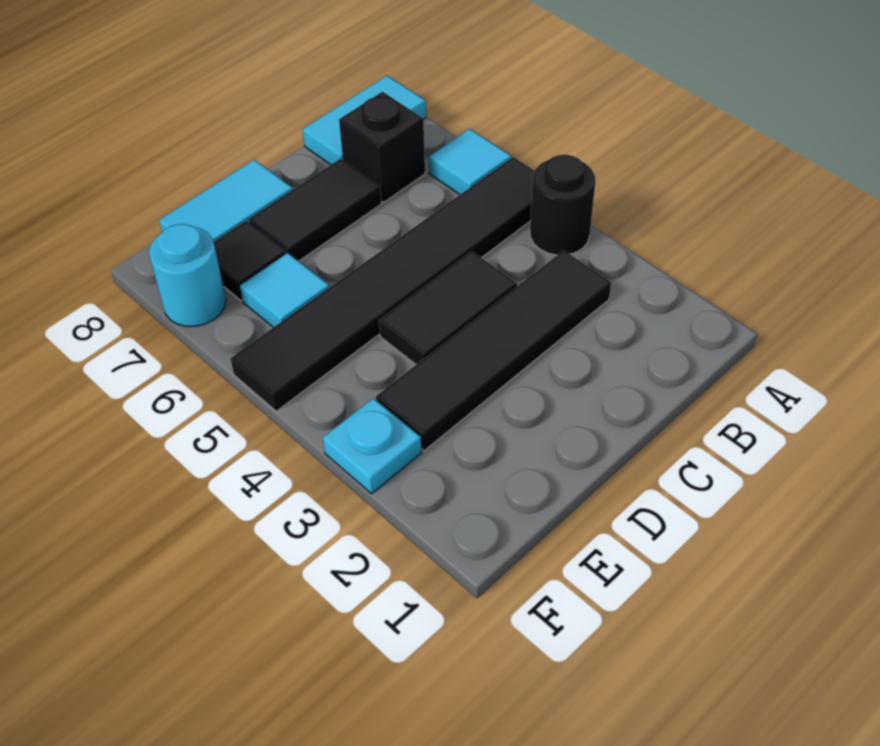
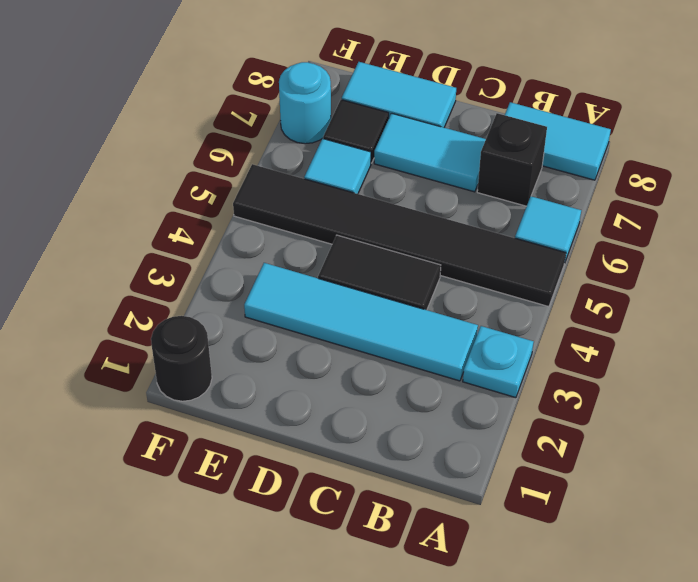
black round brick A4 level 1 -> black round brick F1 level 1
black tile B3:E3 level 1 -> cyan tile B3:E3 level 1
black tile C7:D7 level 1 -> cyan tile C7:D7 level 1
cyan plate F3 level 1 -> cyan plate A3 level 1

